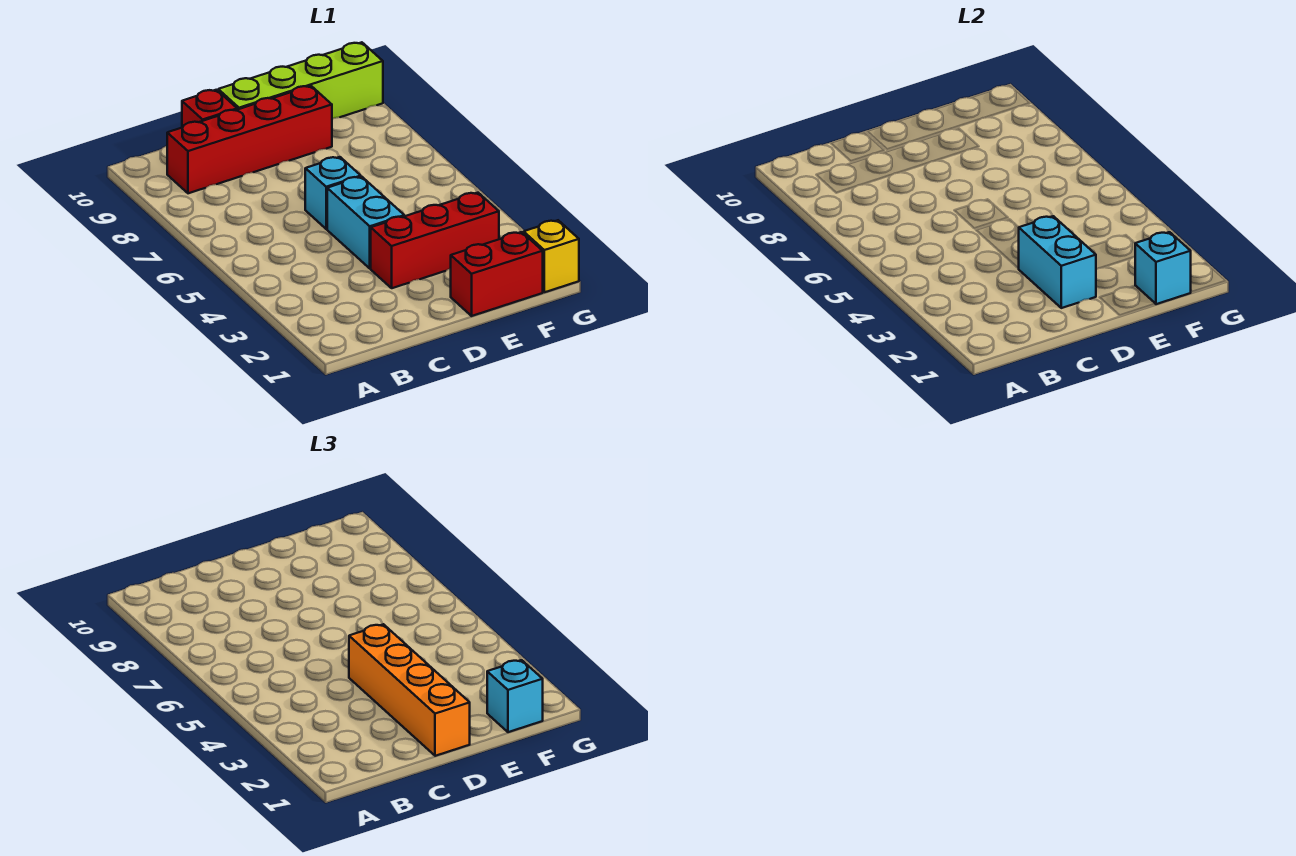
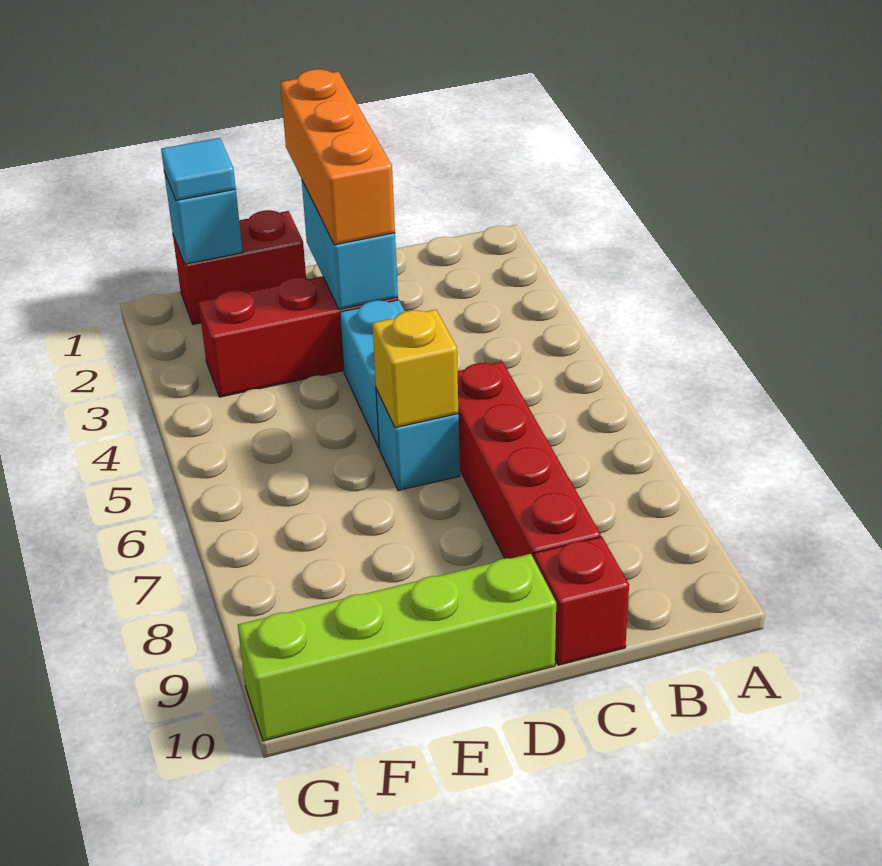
red brick B9:E9 level 1 -> red brick C6:C9 level 1
orange brick D1:D4 level 3 -> orange brick D1:D3 level 3
cyan brick F1 level 3 -> cyan tile F1 level 3
yellow brick G1 level 1 -> yellow brick D6 level 2

